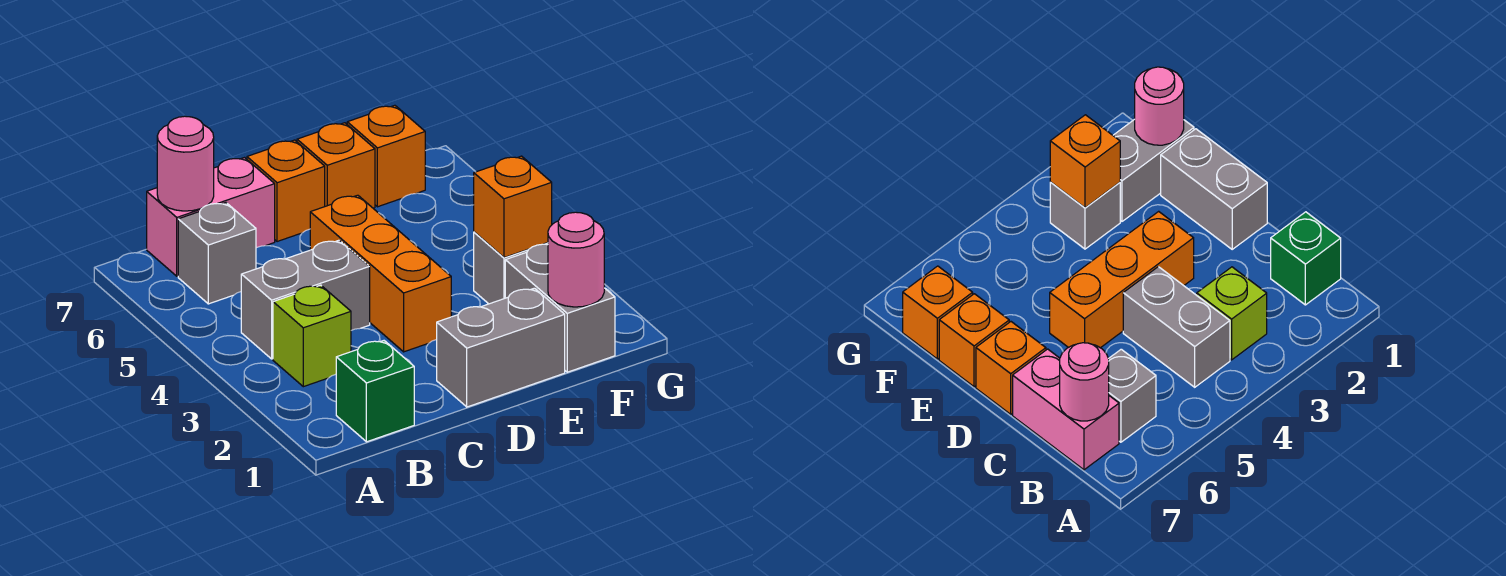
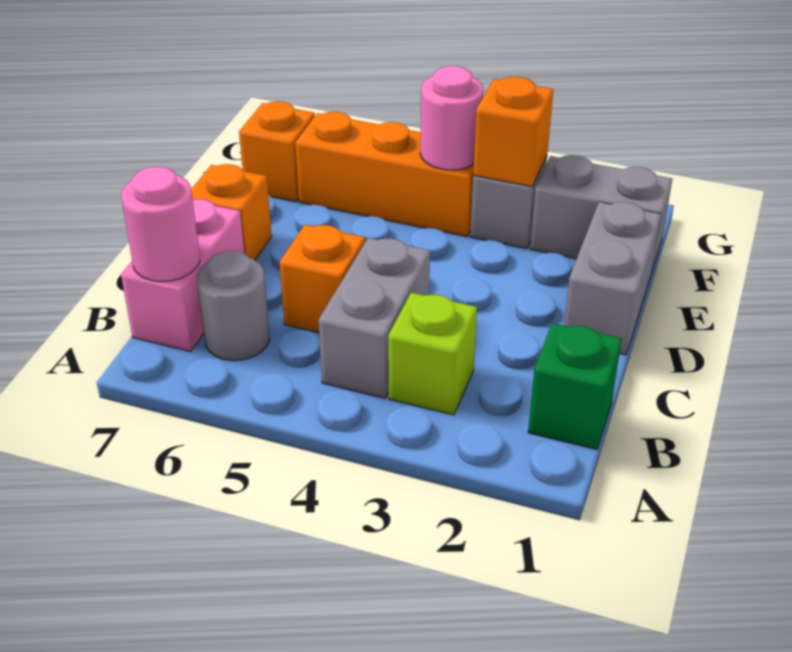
grey brick B6 level 1 -> grey round brick B6 level 1
orange brick D3:D5 level 1 -> orange brick F4:F6 level 1
orange brick E7 level 1 -> orange brick C5 level 1
pink round brick F1 level 2 -> pink round brick F4 level 2

